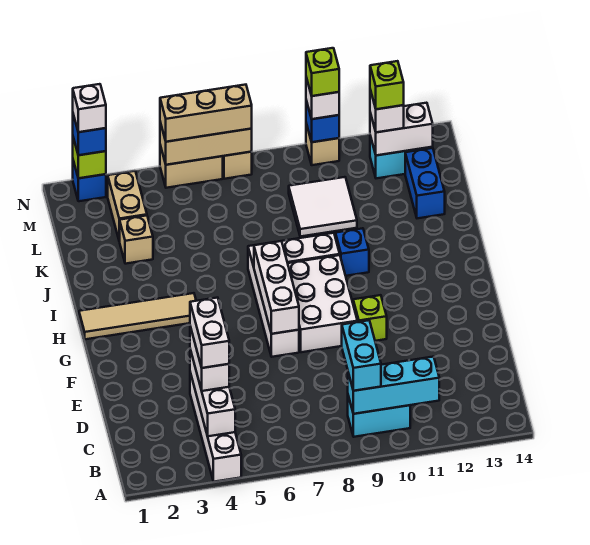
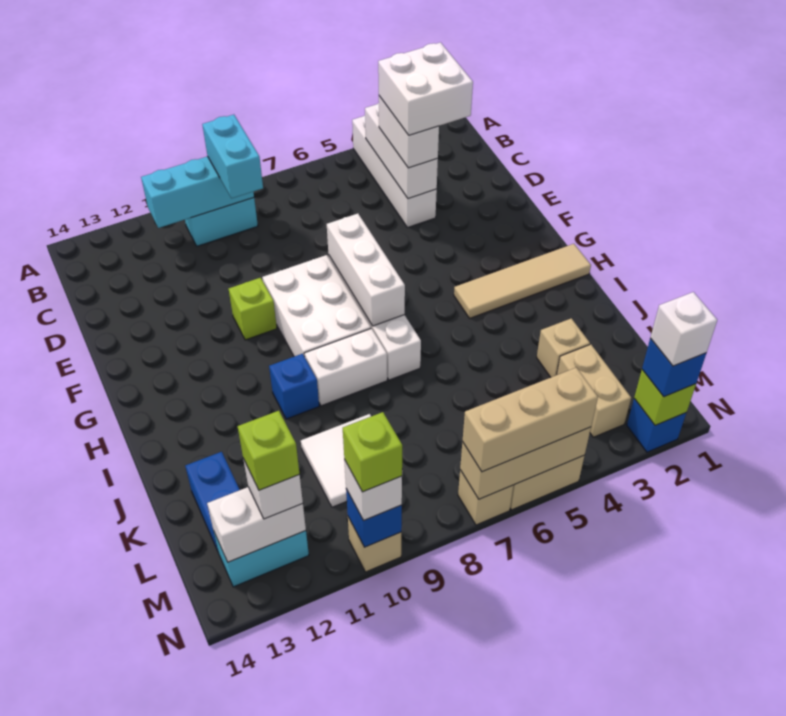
white brick C4:D4 level 4 -> white brick C3:D4 level 4

